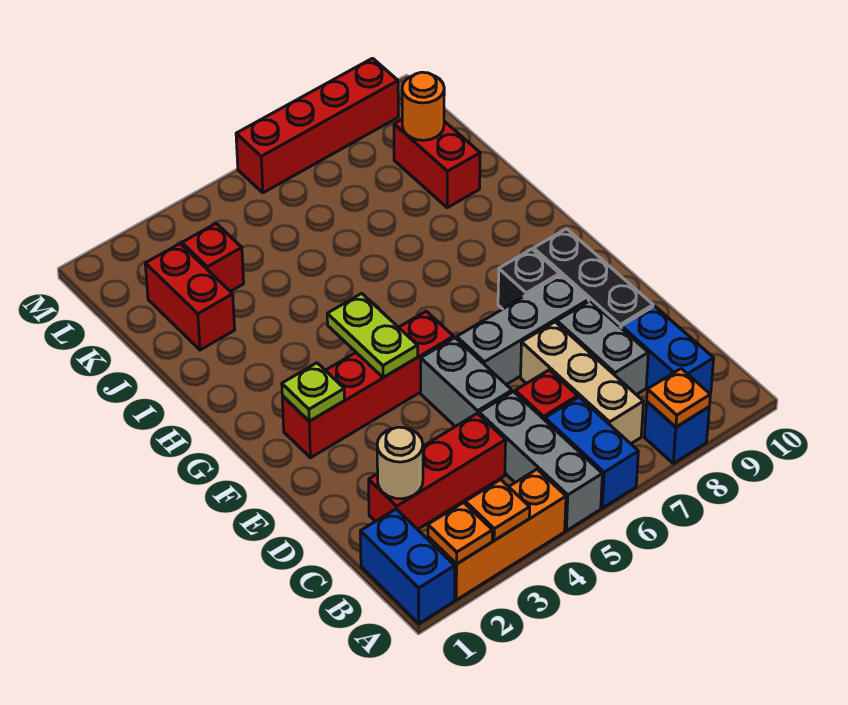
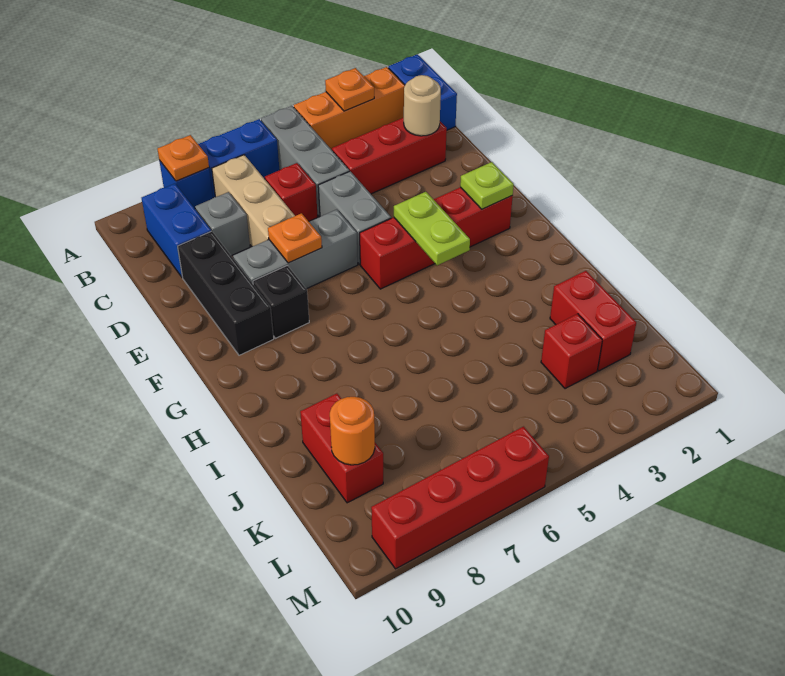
orange plate A2 level 2 -> orange plate E7 level 2
blue brick A6:B6 level 1 -> blue brick A6:A7 level 1
grey brick C8:D8 level 1 -> grey brick C8 level 1

